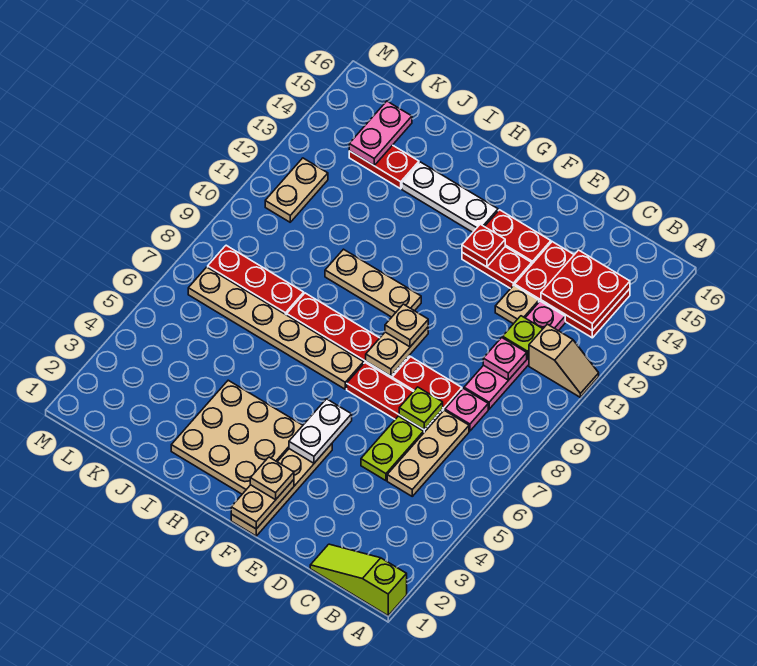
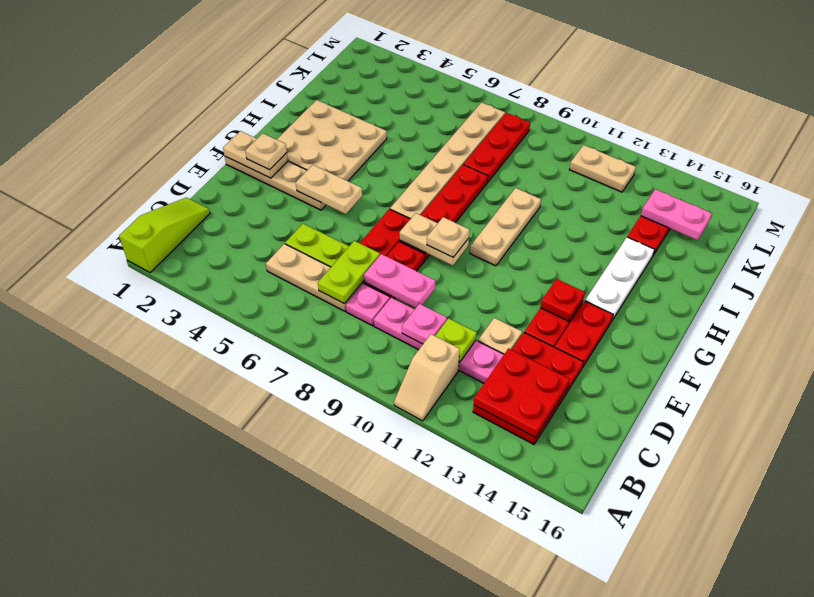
lime plate D7 level 2 -> lime plate C7:D7 level 2
none -> pink plate D8:D9 level 2
white plate F4:F5 level 2 -> tan plate F4:F5 level 2

